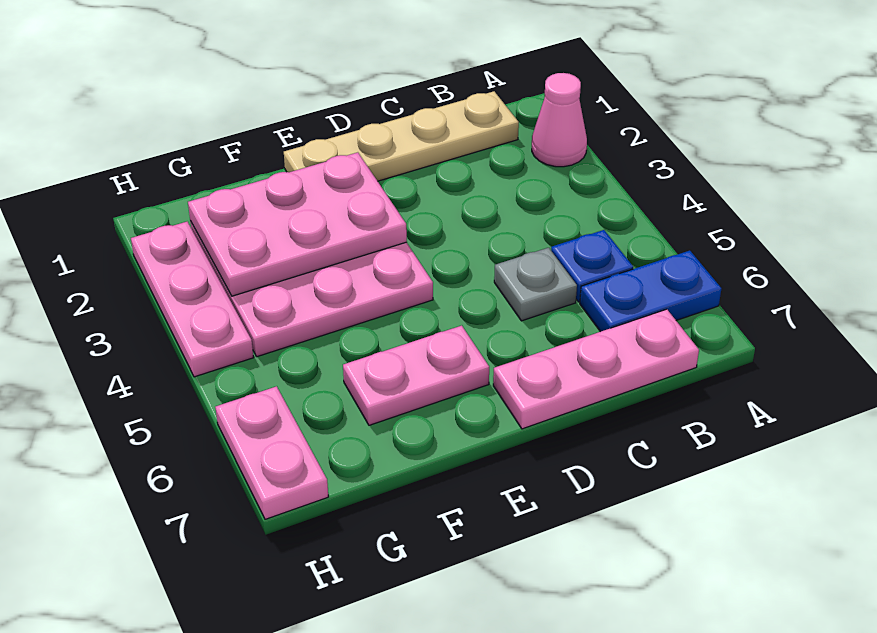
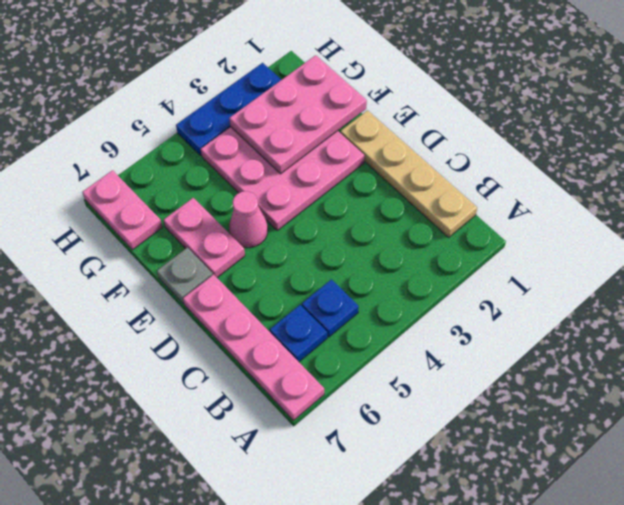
pink cone A2 level 1 -> pink cone E5 level 1
blue plate A6:B6 level 1 -> blue plate B6 level 1
pink plate B7:D7 level 1 -> pink plate A7:D7 level 1
grey plate C5 level 1 -> grey plate E7 level 1
pink plate E2:G3 level 2 -> pink plate F1:G3 level 2
pink plate H2:H4 level 1 -> blue plate H2:H4 level 1
pink plate H6:H7 level 1 -> pink plate G7:H7 level 1

